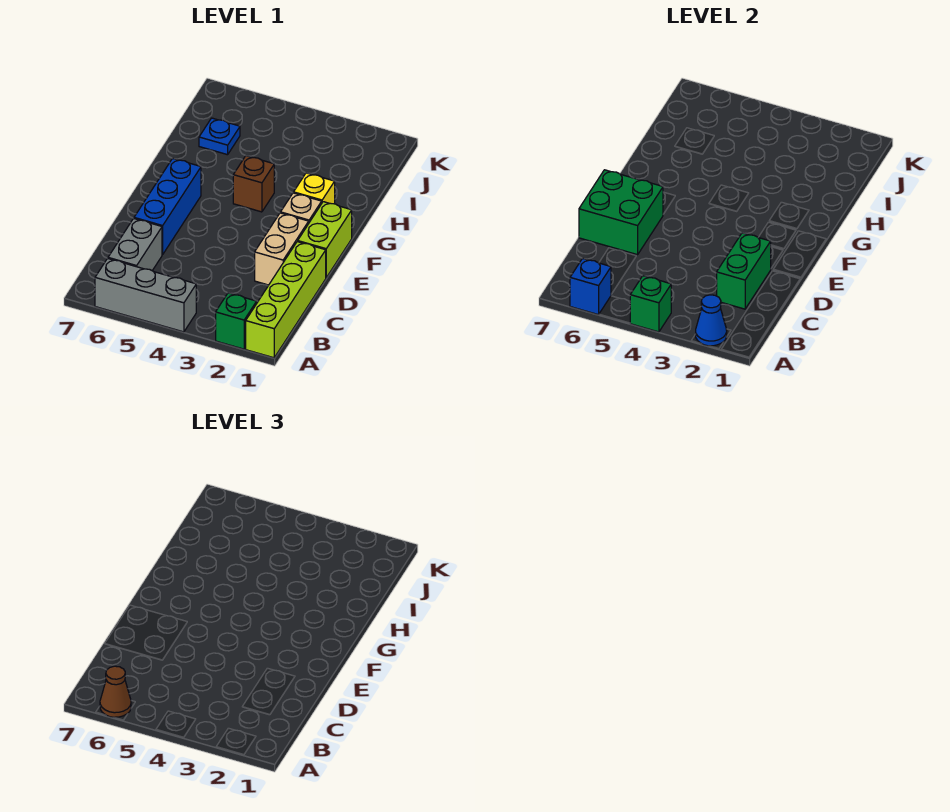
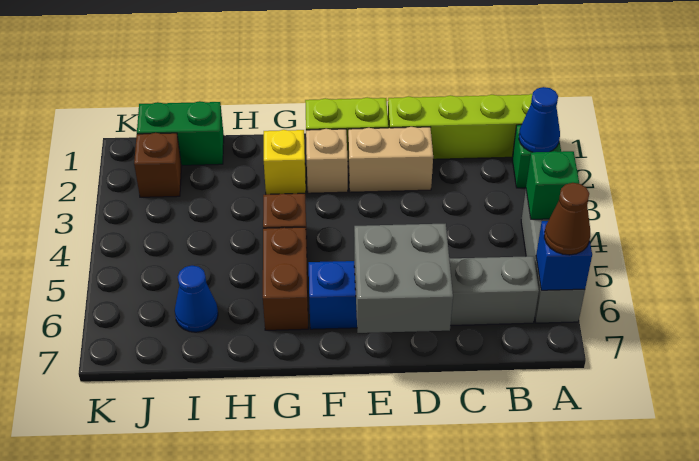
green brick C2:D2 level 2 -> green brick I1:J1 level 1
green brick D6:E7 level 2 -> grey brick D6:E7 level 2
none -> brown brick G5:G6 level 1
blue plate I6 level 1 -> blue cone I6 level 1
none -> brown brick J2 level 1

